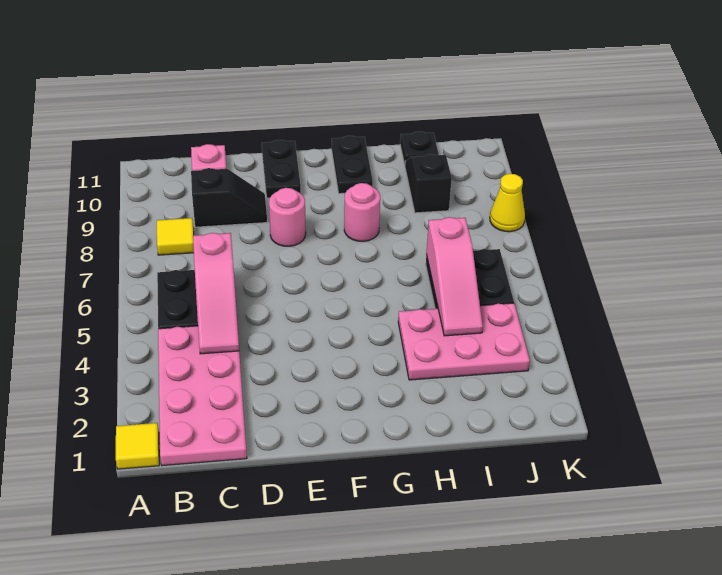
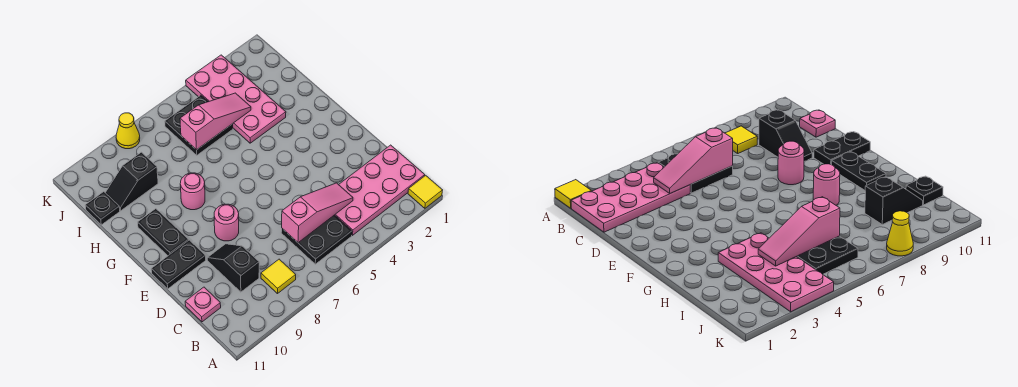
black plate G10:G11 level 1 -> black plate F10:G10 level 1
pink plate H3:J4 level 1 -> pink plate H3:K4 level 1

